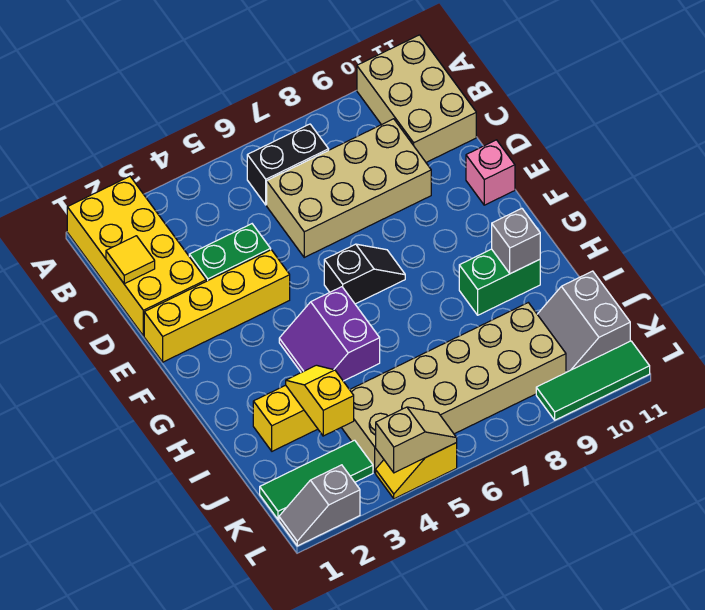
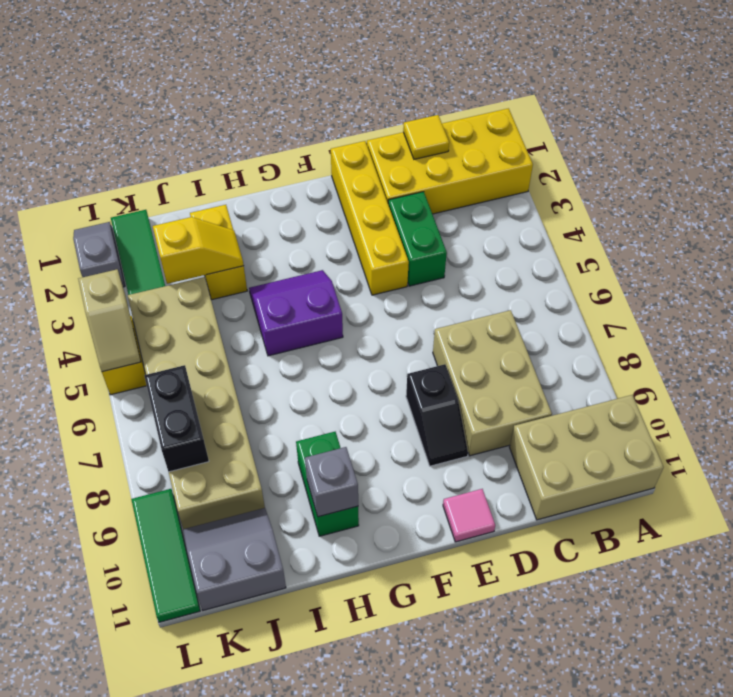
black brick B6:B7 level 1 -> black brick K7:K8 level 2
tan brick C6:D9 level 1 -> tan brick C7:D9 level 1
pink brick E11 level 1 -> pink tile E11 level 1
black slope F6:F7 level 1 top 6 -> black slope E8:E9 level 1 top 8

